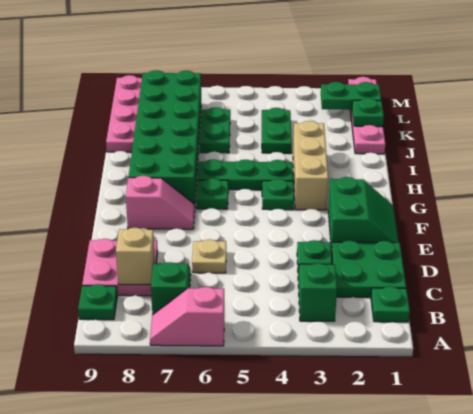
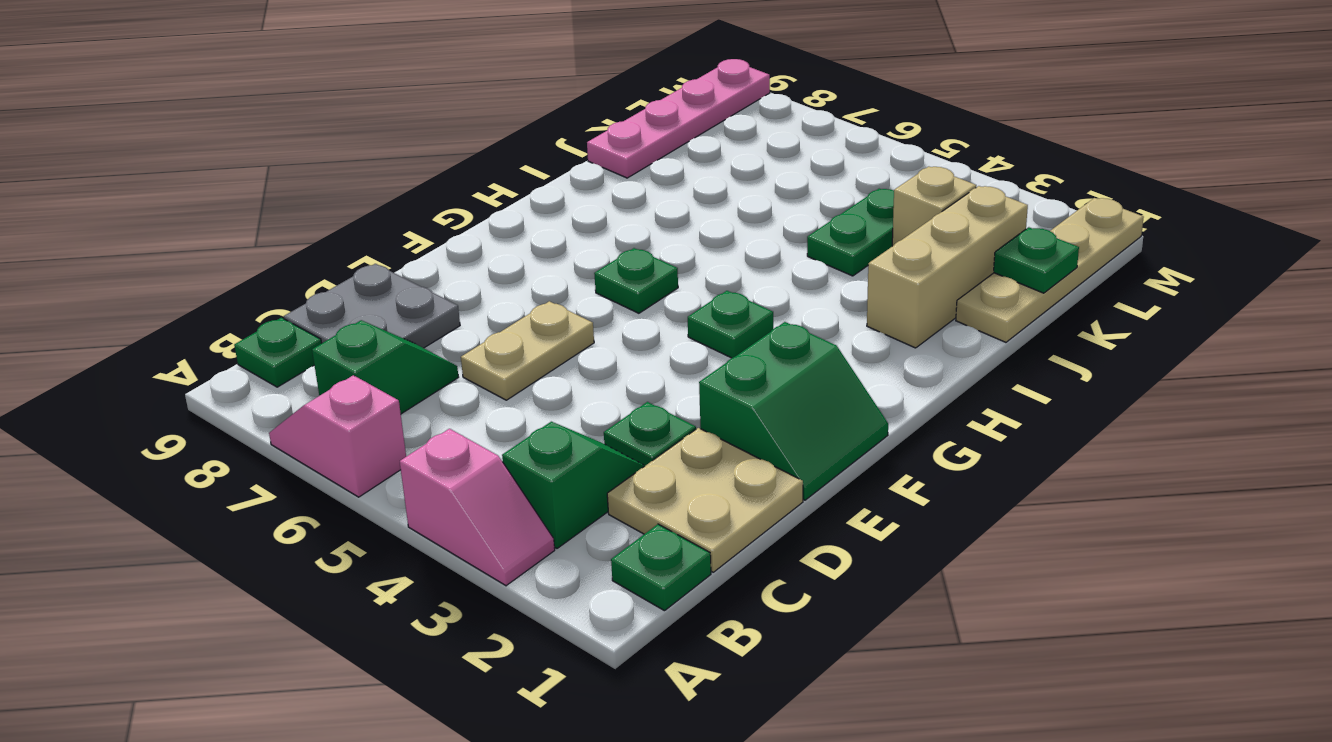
green plate C1:D2 level 1 -> tan plate C1:D2 level 1
pink plate C8:D9 level 1 -> grey plate C8:D9 level 1
tan brick C8 level 2 -> tan brick K3 level 1
tan plate D6 level 1 -> tan plate D6:E6 level 1
pink slope F7:F8 level 1 top 8 -> pink slope A3:A4 level 1 top 4
tan brick G3:I3 level 1 -> tan brick I2:K2 level 1
green brick G7:L8 level 1 -> none
green plate H4:H6 level 1 -> none
pink plate J1:M1 level 1 -> tan plate J1:M1 level 1
green plate J6:K6 level 1 -> none
green plate L1:L2 level 2 -> none

